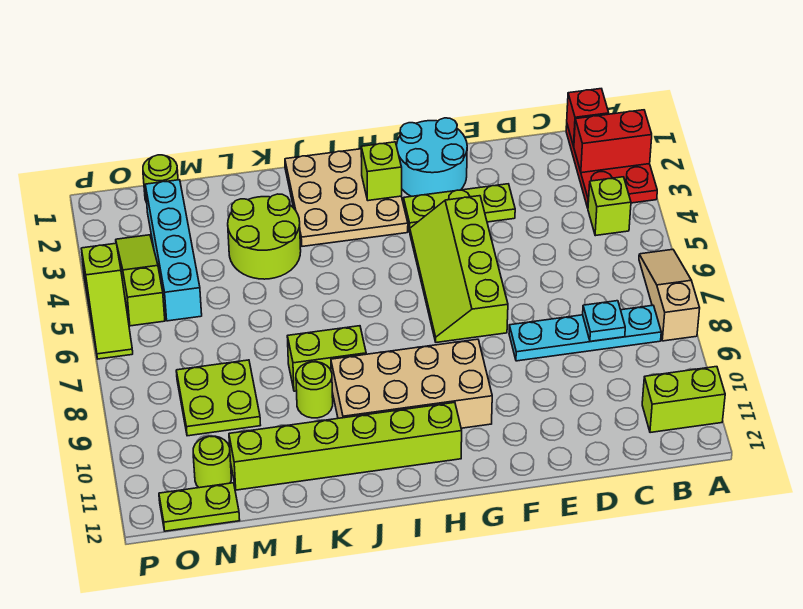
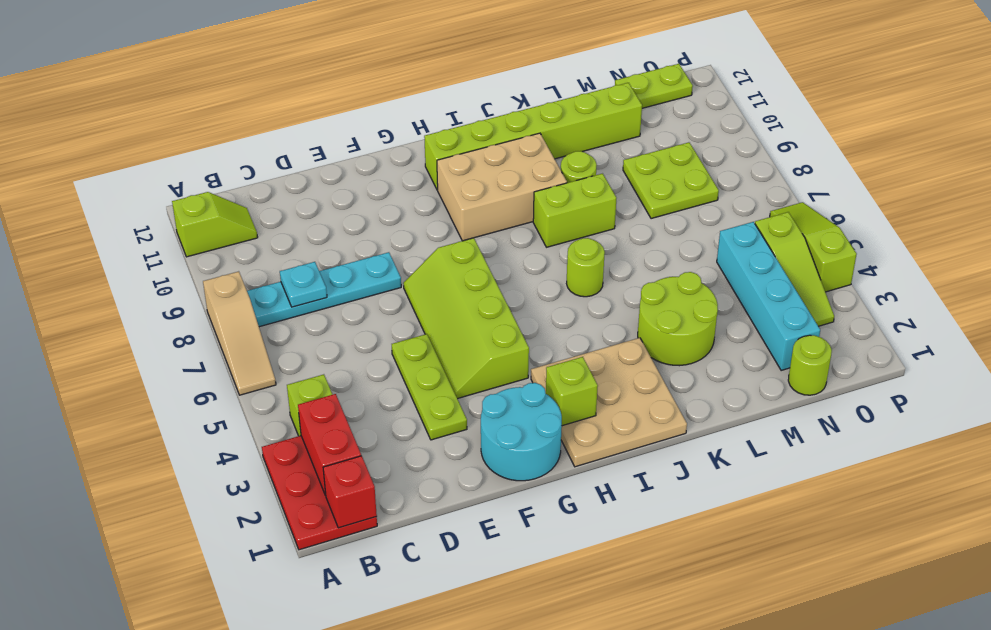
red brick A2:B2 level 2 -> red brick B2:B3 level 2
lime brick A11:B11 level 1 -> lime slope A11:B11 level 1 top A
lime plate E3:G3 level 1 -> lime plate E3:E5 level 1
lime slope F4:G7 level 1 top F -> lime slope F4:G7 level 1 top G
tan brick G9:J10 level 1 -> tan brick H9:J10 level 1
lime round brick N11 level 1 -> lime round brick J6 level 1

